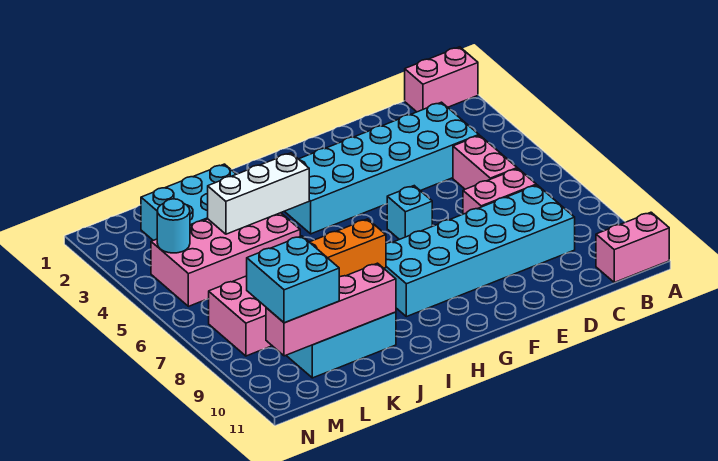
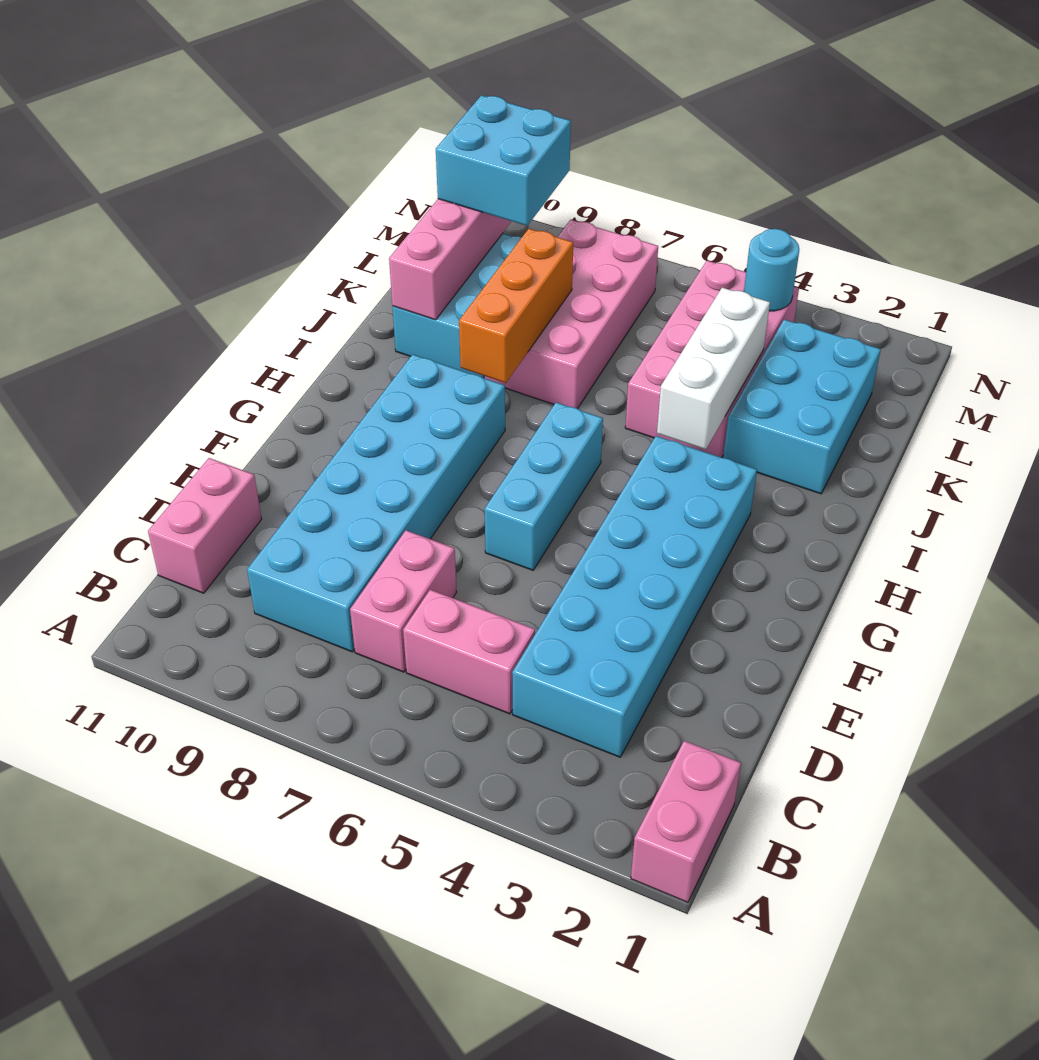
pink brick A11:B11 level 1 -> pink brick C11:D11 level 1
cyan brick F6 level 1 -> cyan brick F6:H6 level 1

